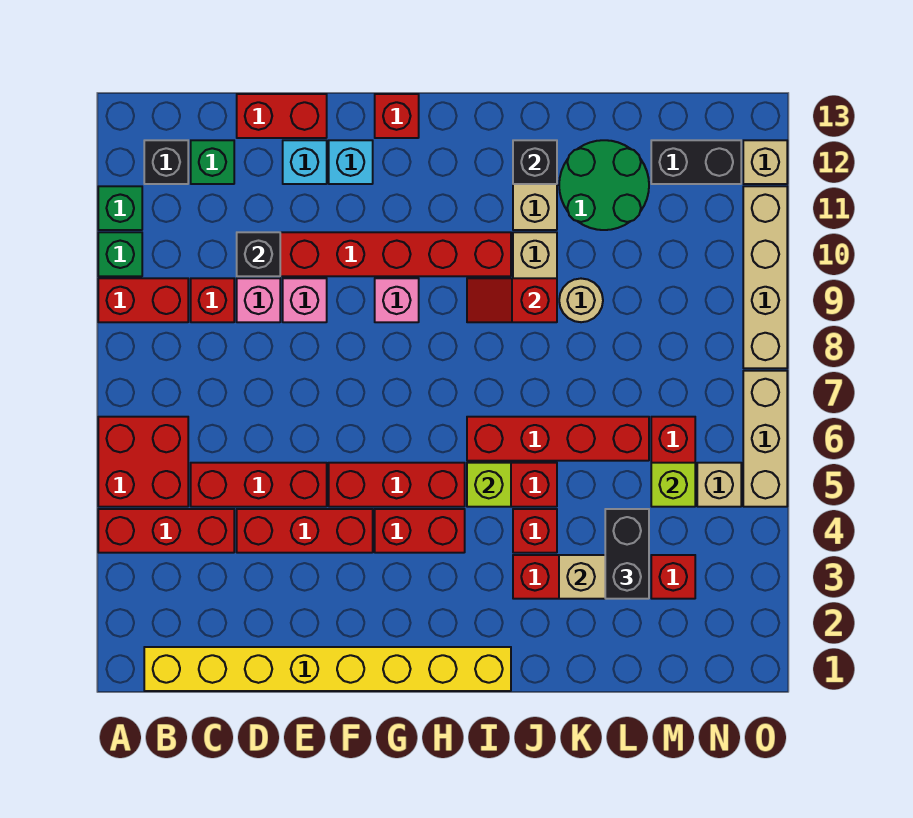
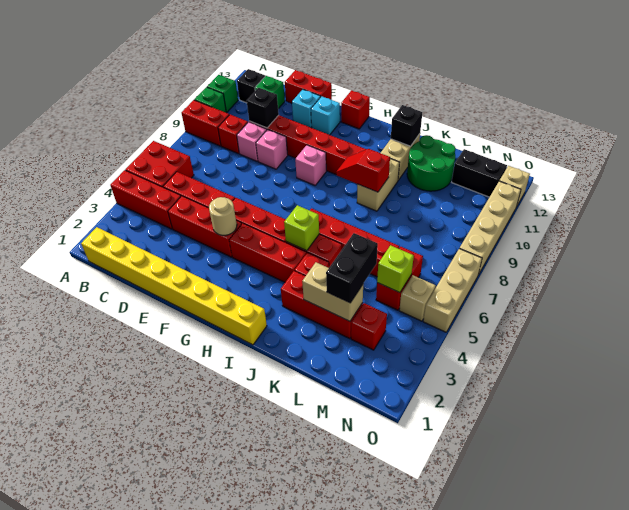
red brick G4:H4 level 1 -> red brick G4:I4 level 1
tan round brick K9 level 1 -> tan round brick F4 level 2

